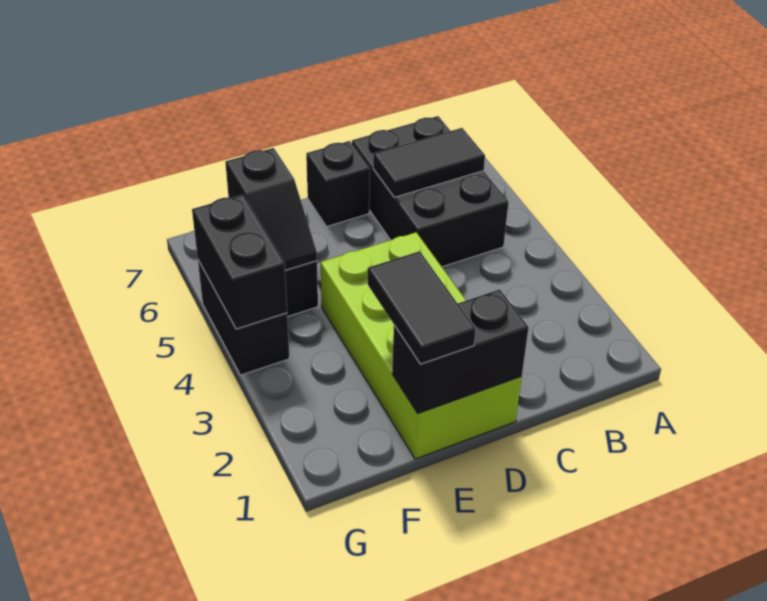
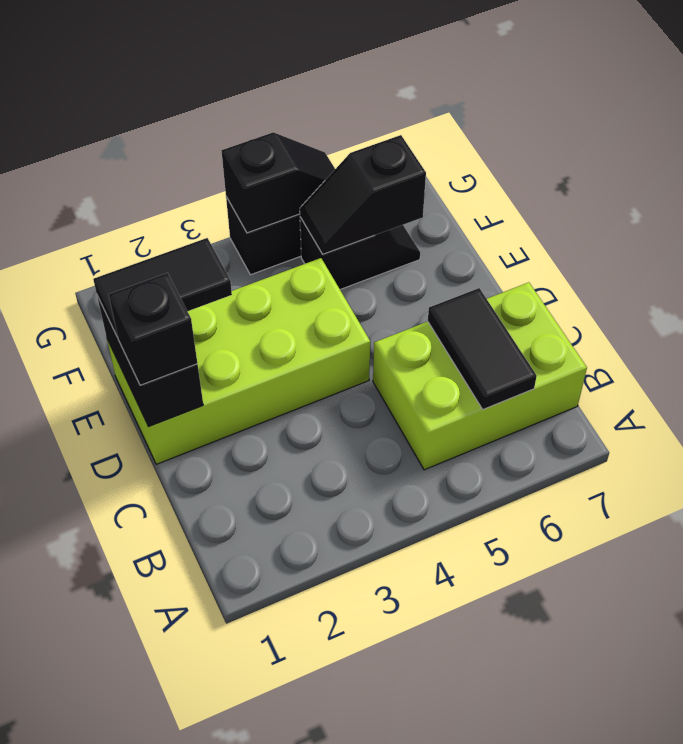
black brick B5:C7 level 1 -> lime brick B5:C7 level 1
black brick D7 level 1 -> black brick D1 level 3
black brick G4:G5 level 2 -> black slope G4:G5 level 2 top 4

